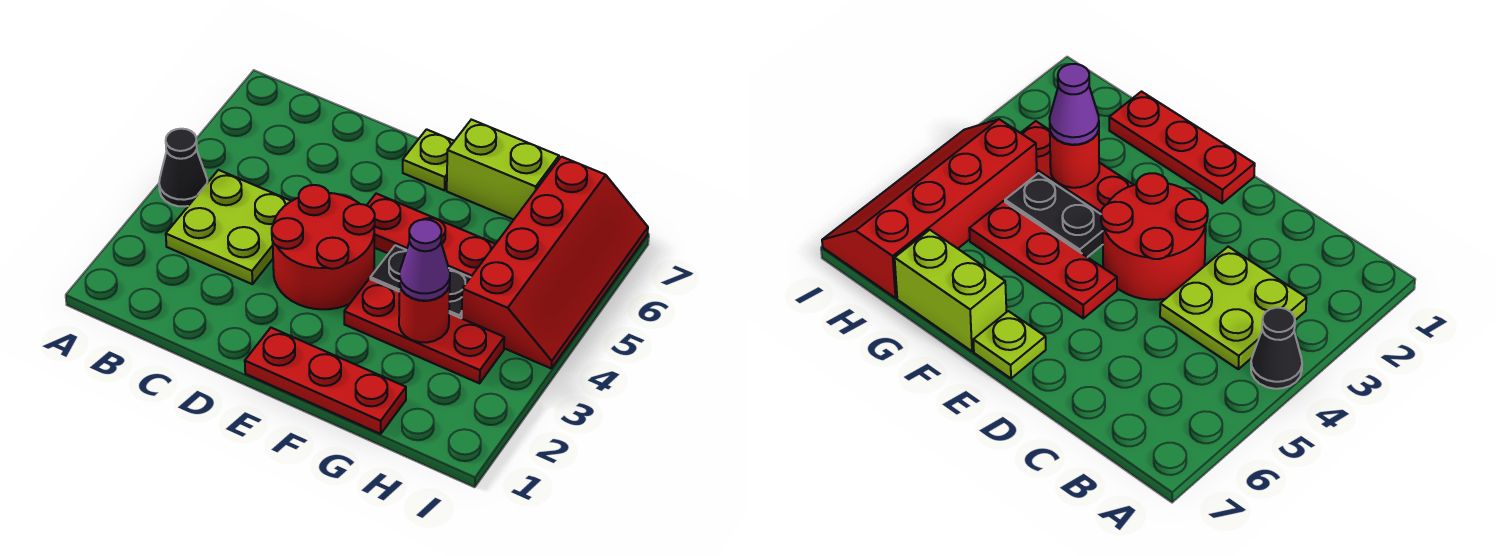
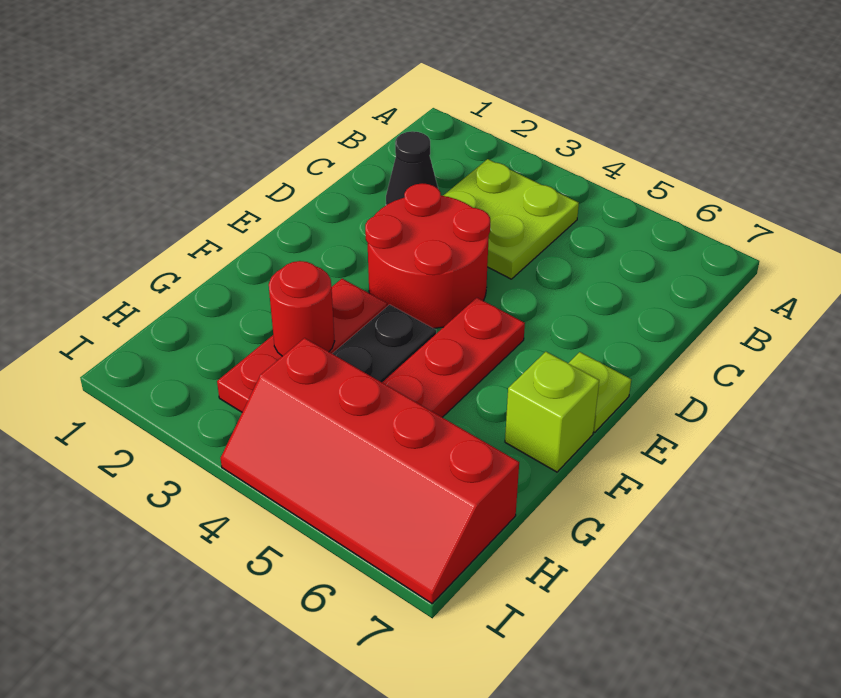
black cone A4 level 1 -> black cone C2 level 1
red plate E1:G1 level 1 -> none
lime brick F7:G7 level 1 -> lime brick F7 level 1
purple cone G3 level 3 -> none

